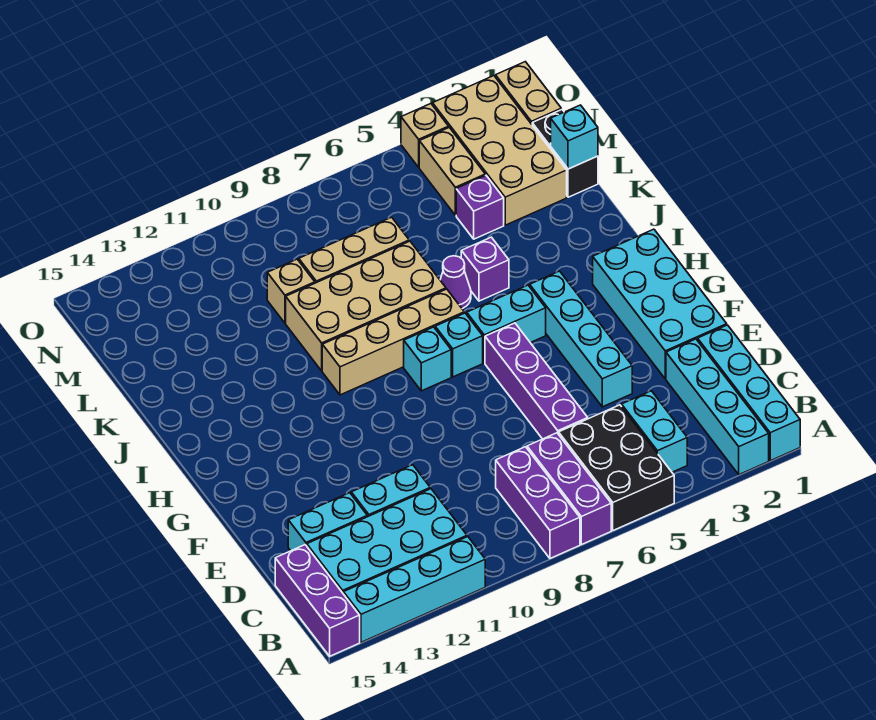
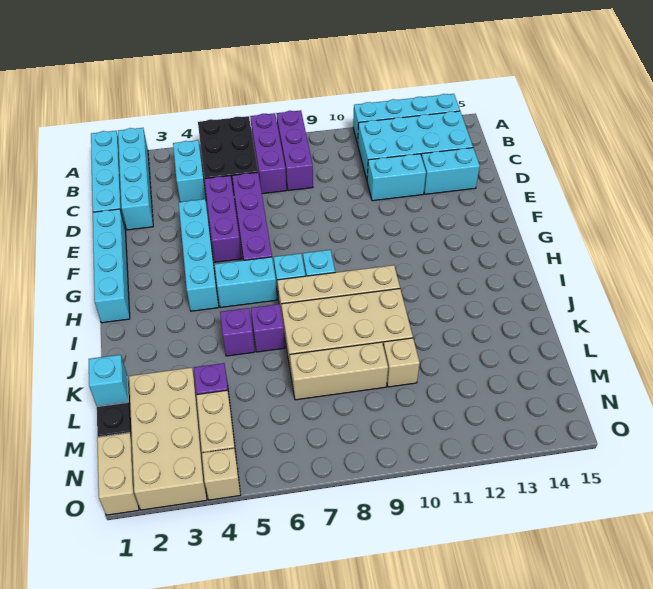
purple brick A15:C15 level 1 -> purple brick D5:F5 level 1
cyan brick E1:H2 level 1 -> cyan brick E1:H1 level 1
purple cone J6 level 1 -> purple brick J6 level 1

